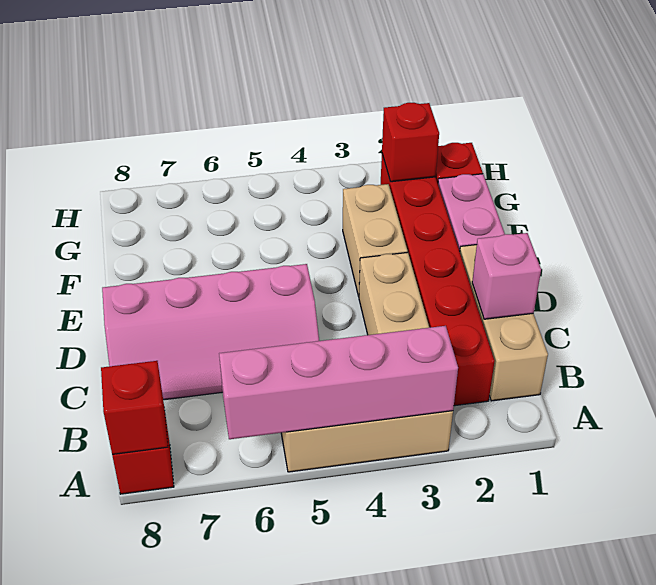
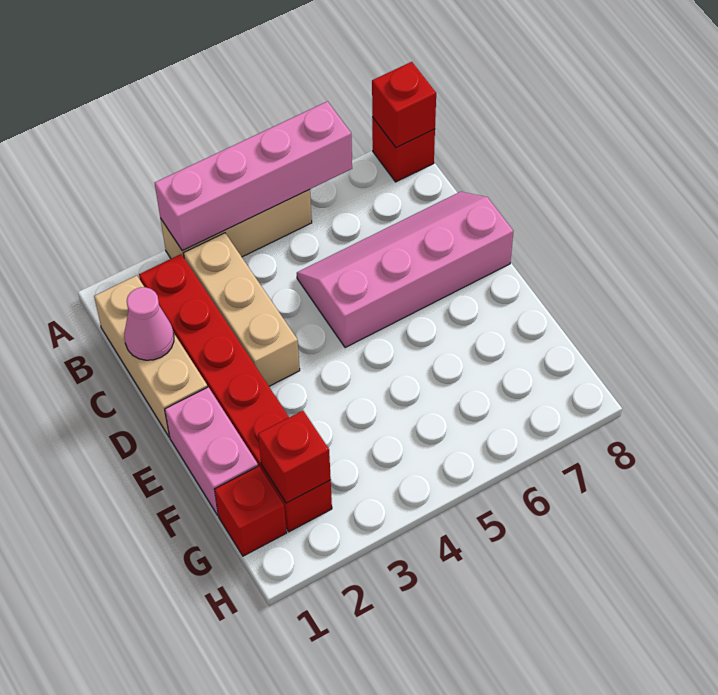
pink brick C1 level 2 -> pink cone C1 level 2
tan brick E3:F3 level 1 -> none

